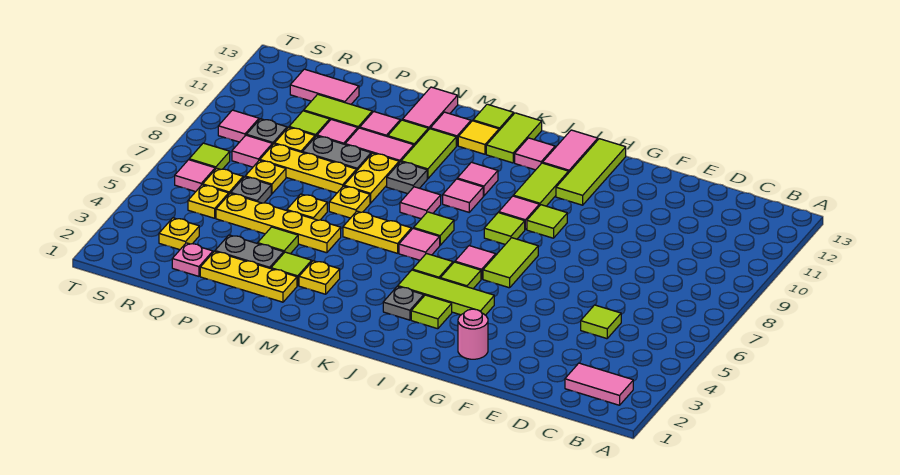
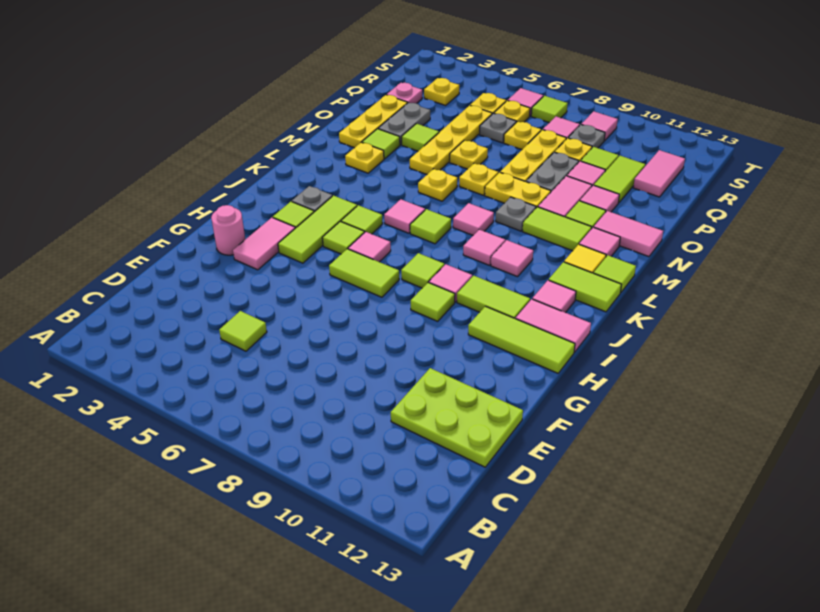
pink tile B2:C2 level 1 -> pink tile G3:H3 level 1
none -> lime plate D11:E13 level 1
yellow plate L6:M6 level 1 -> yellow plate M6 level 1

